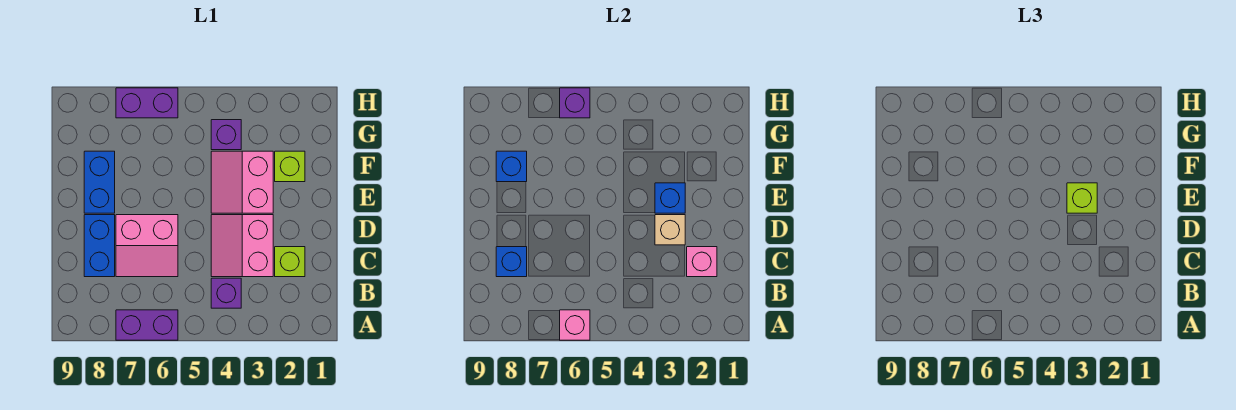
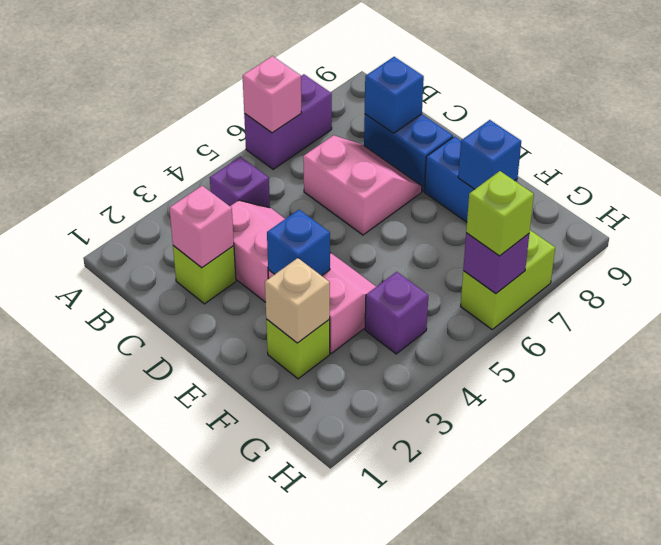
pink slope C6:D7 level 1 top D -> pink slope C6:D7 level 1 top 6
tan brick D3 level 2 -> tan brick F2 level 2
lime brick E3 level 3 -> lime brick H6 level 3
purple brick H6:H7 level 1 -> lime brick H6:H7 level 1

